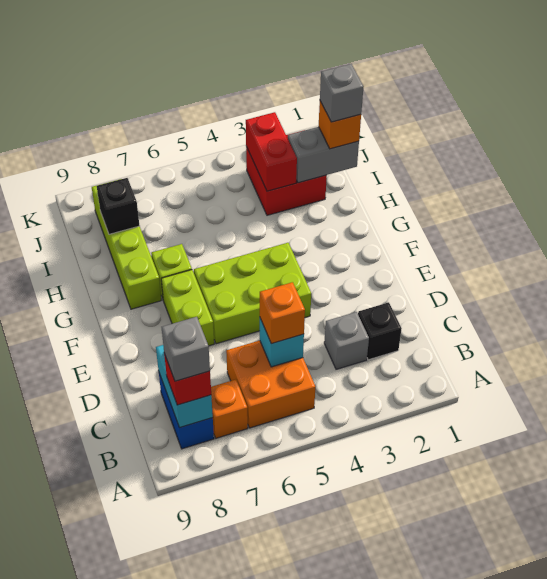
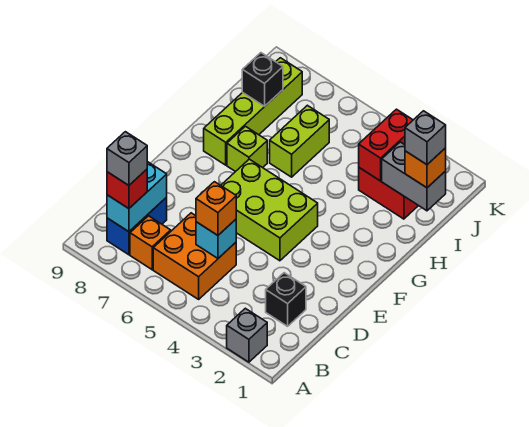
grey brick C3 level 1 -> grey brick A2 level 1
lime brick E7:F7 level 1 -> lime brick H6:I6 level 1

